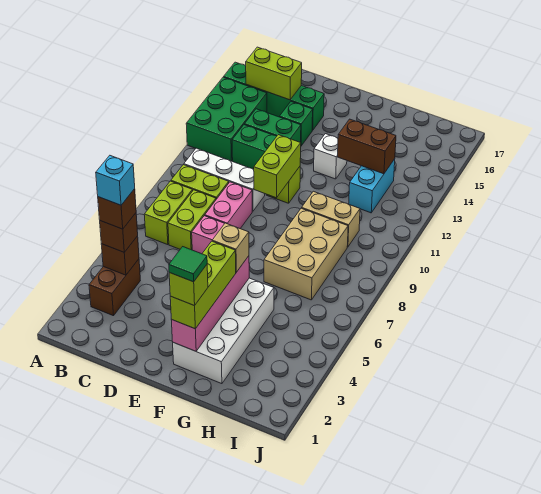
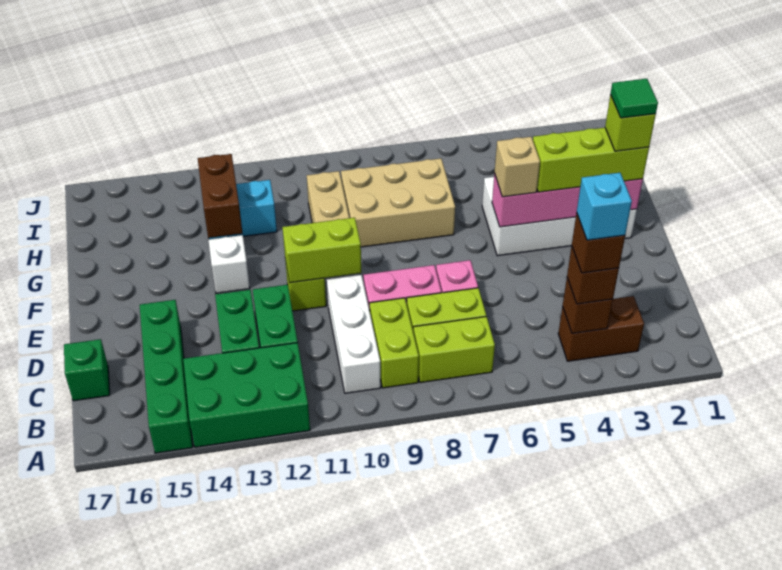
lime brick B15:C15 level 2 -> none
green brick D14 level 1 -> green brick C17 level 1

